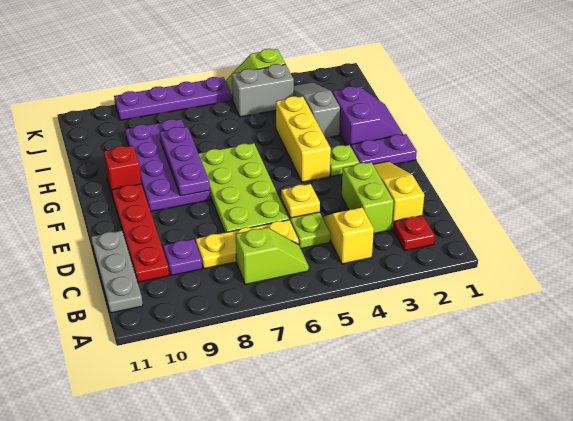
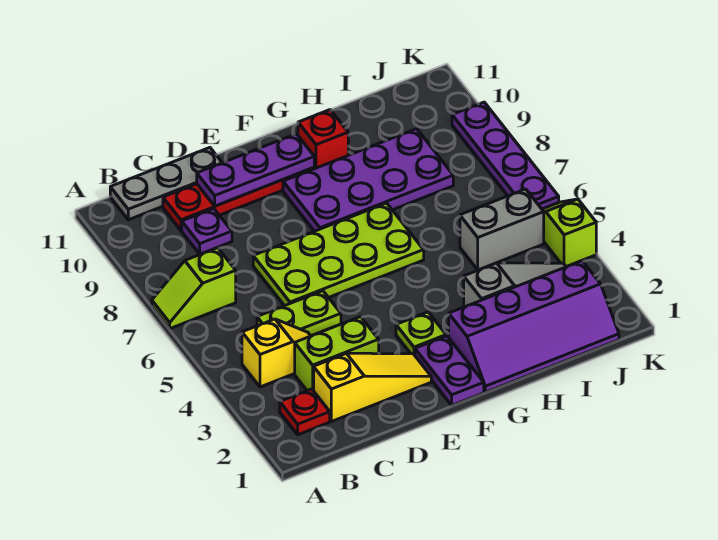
lime slope B6:B7 level 1 top 7 -> lime slope A7:B7 level 1 top B
yellow plate C6:C8 level 1 -> none
yellow plate D5 level 2 -> none
yellow brick F4:H4 level 1 -> none
purple plate F8:H8 level 2 -> purple plate D10:F10 level 2
purple slope G1:H2 level 1 top 2 -> purple slope G1:J2 level 1 top 2
grey brick J4:J5 level 1 -> grey brick I5:J5 level 1

